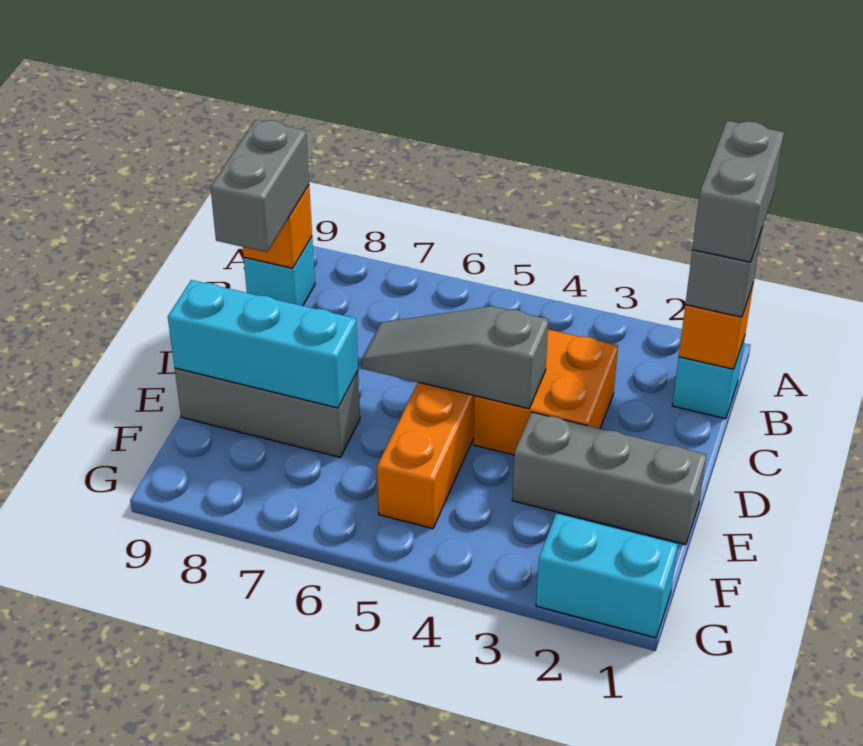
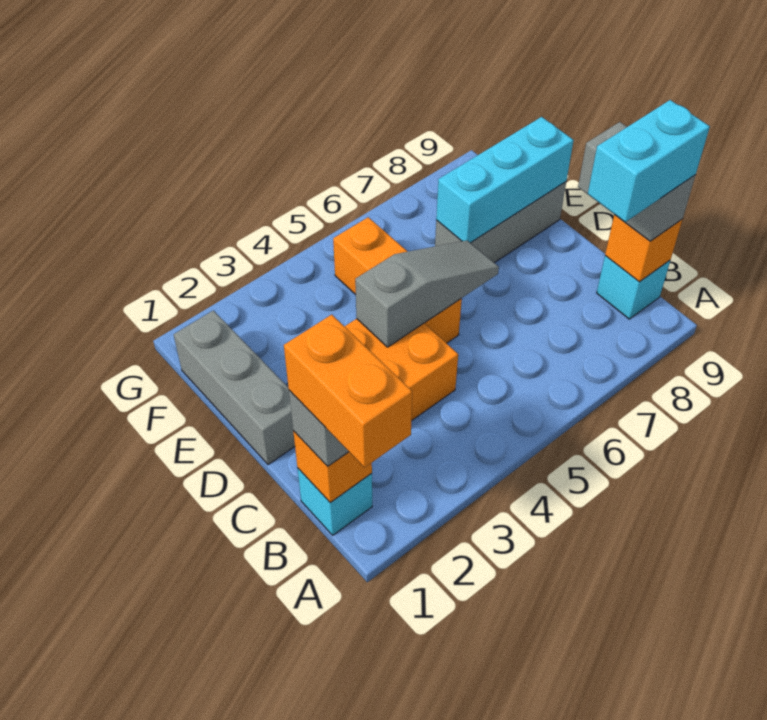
grey brick A1:B1 level 4 -> orange brick A1:B1 level 4
grey brick E1:E3 level 1 -> grey brick D1:F1 level 1
cyan brick G1:G2 level 1 -> cyan brick B8:B9 level 4

